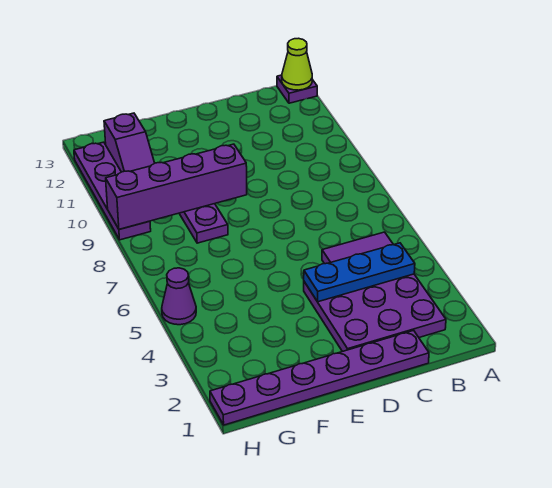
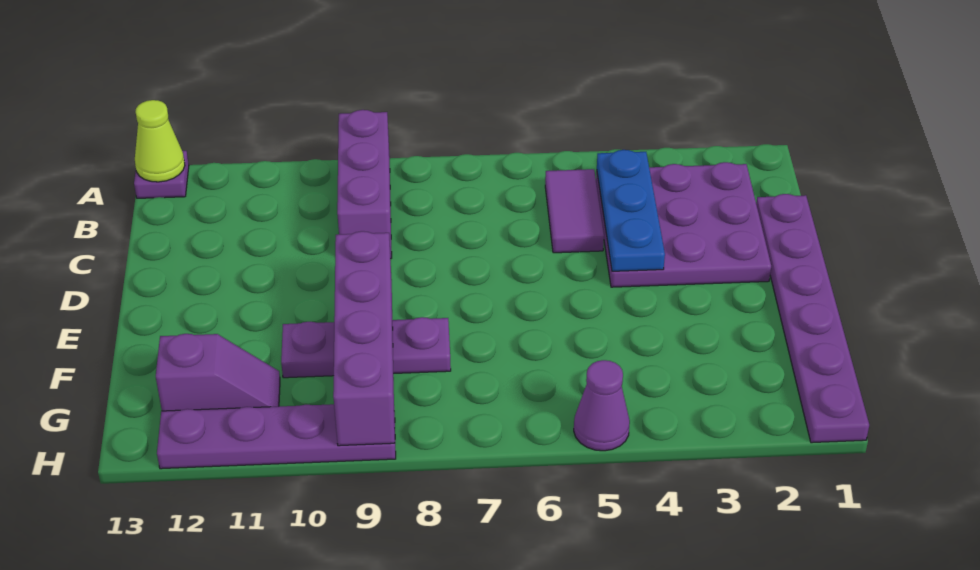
none -> purple brick A9:C9 level 1

